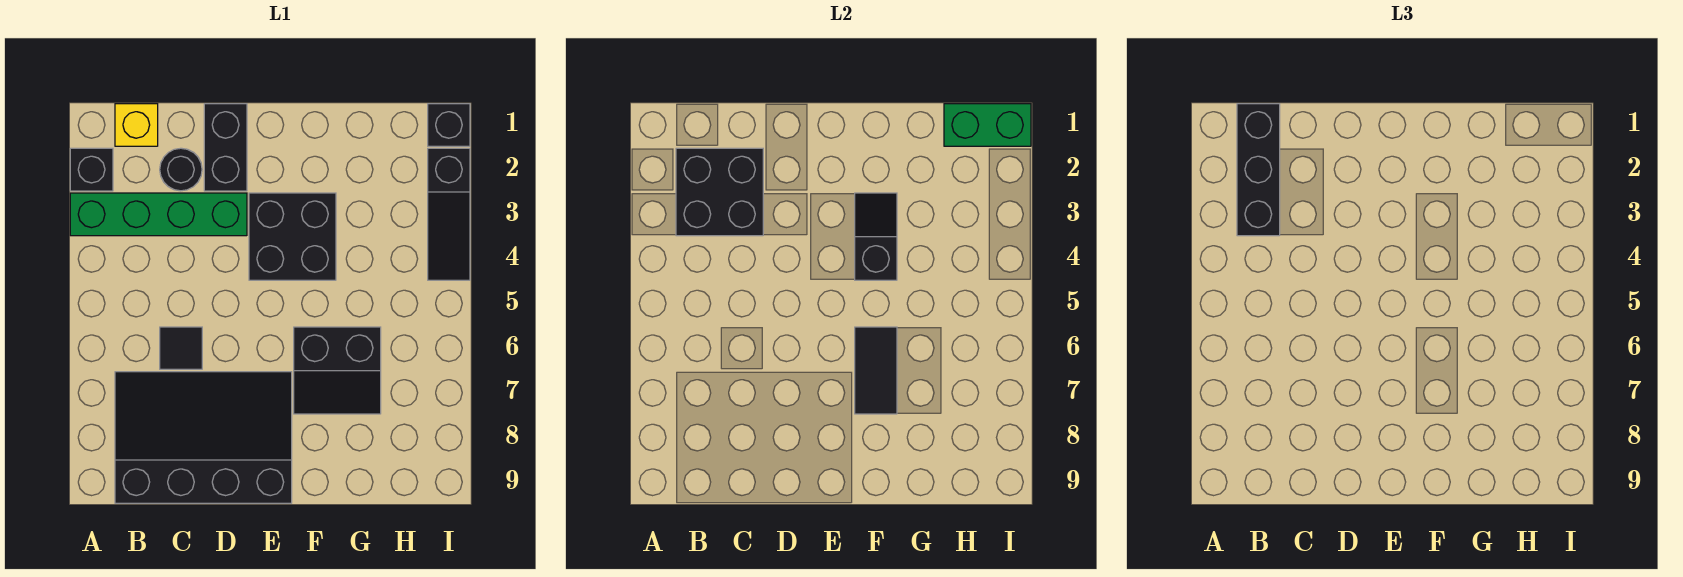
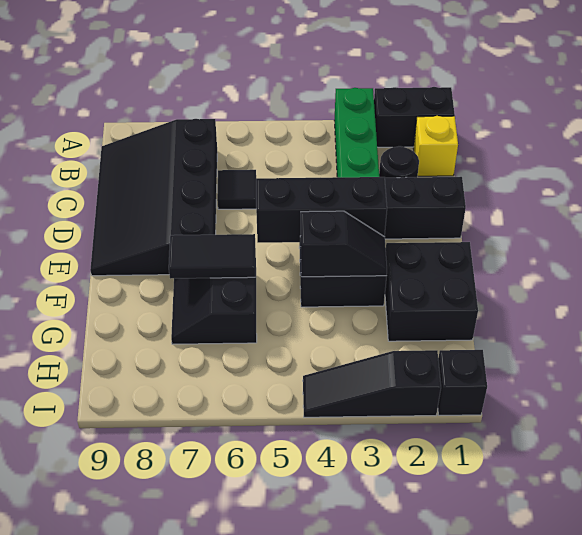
black brick A2 level 1 -> black brick A1:A2 level 1
black brick B1:B3 level 3 -> black brick E3:E5 level 2
black brick B2:C3 level 2 -> black brick F1:G2 level 1
black slope B7:E9 level 1 top 9 -> black slope B7:E9 level 1 top 7
green brick H1:I1 level 2 -> none

